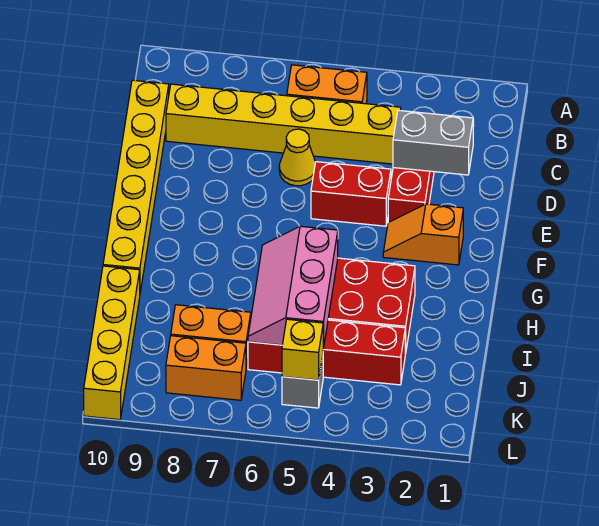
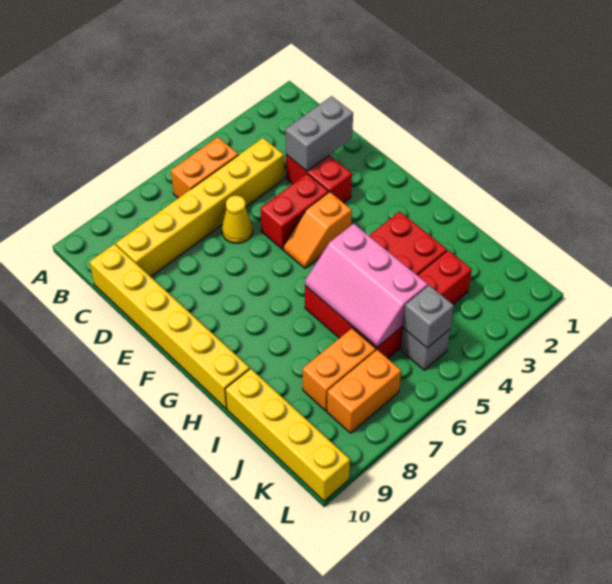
orange slope F2:F3 level 1 top 2 -> orange slope F4:F5 level 1 top 4
yellow brick K5 level 2 -> grey brick K5 level 2

